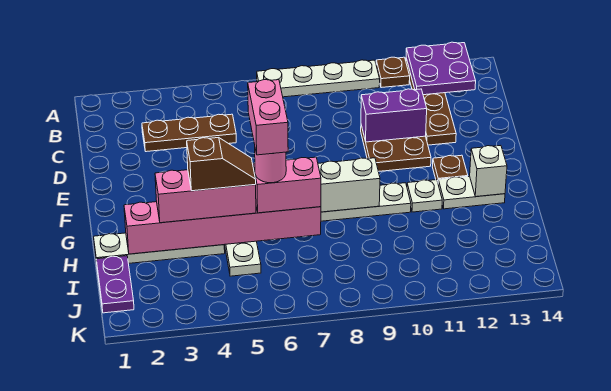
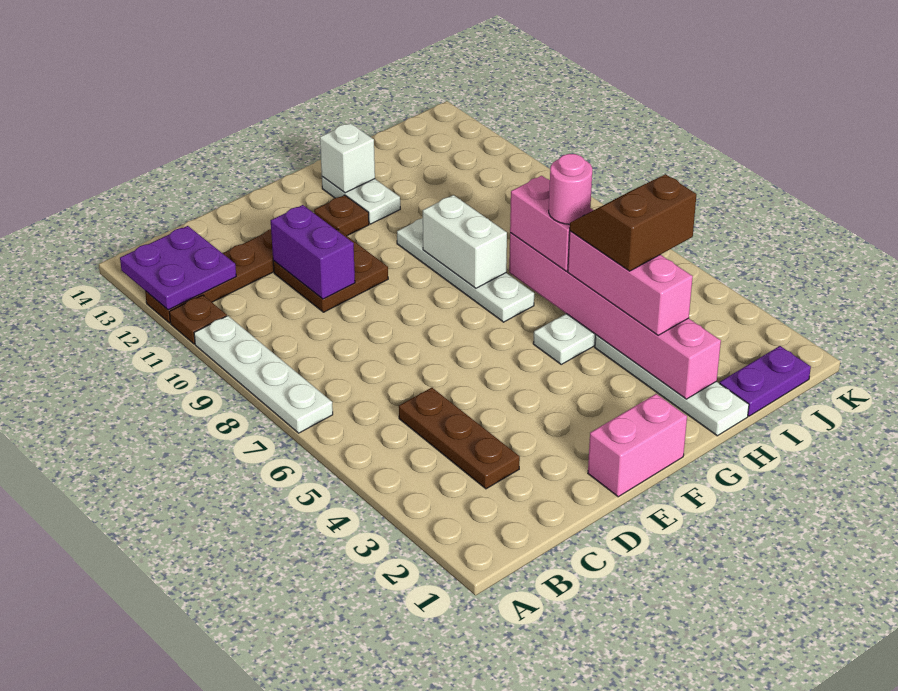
pink brick G6:H6 level 5 -> pink brick E1:F1 level 1
white plate G11 level 1 -> none
brown slope H4:H5 level 4 top 4 -> brown slope H4:I5 level 4 top 4

